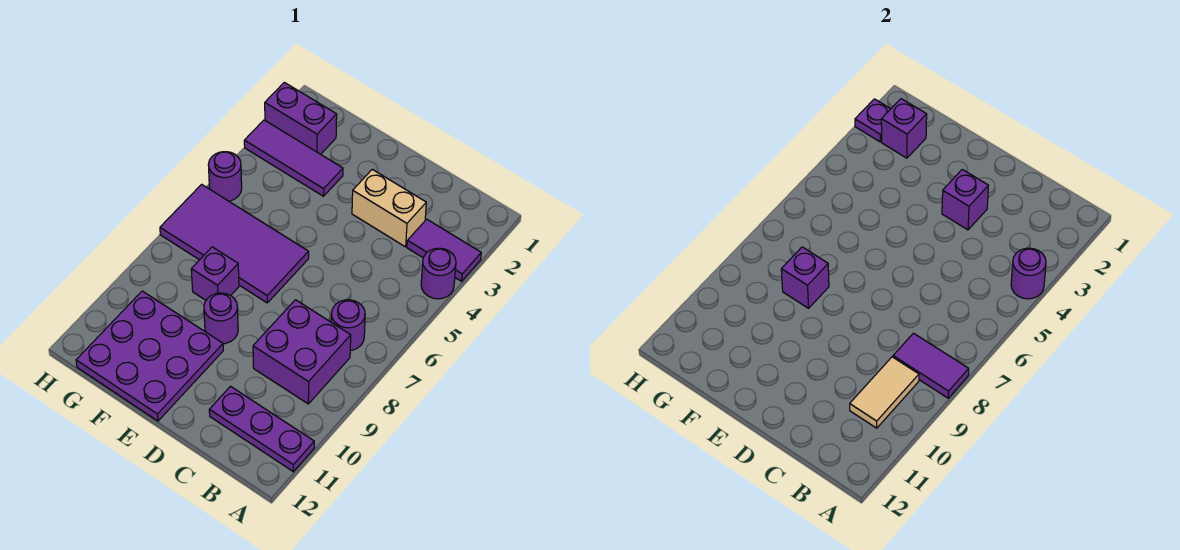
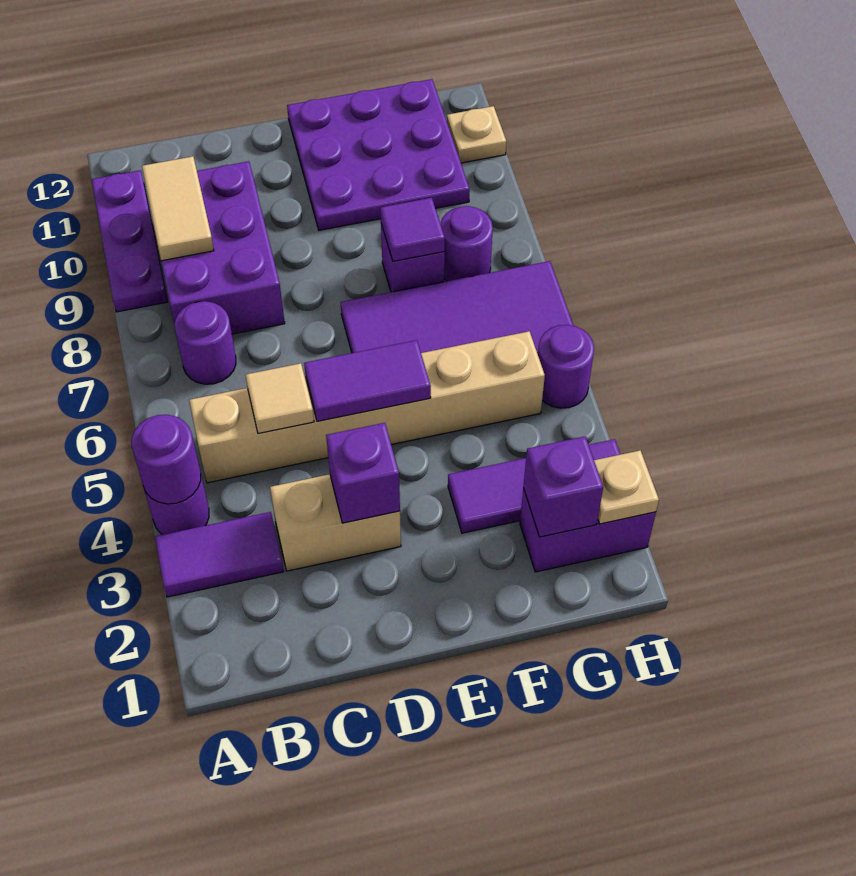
purple tile A8:B8 level 2 -> purple tile D5:E5 level 2
purple plate A11:C11 level 1 -> purple plate A9:A11 level 1
none -> tan brick B5:G5 level 1
purple brick B8:C9 level 1 -> purple brick B8:C10 level 1
none -> tan tile C5 level 2
purple round brick E9 level 1 -> purple round brick G8 level 1
purple brick F8 level 2 -> purple tile F8 level 2
purple plate H2 level 2 -> tan plate H2 level 2
none -> tan plate H11 level 1

